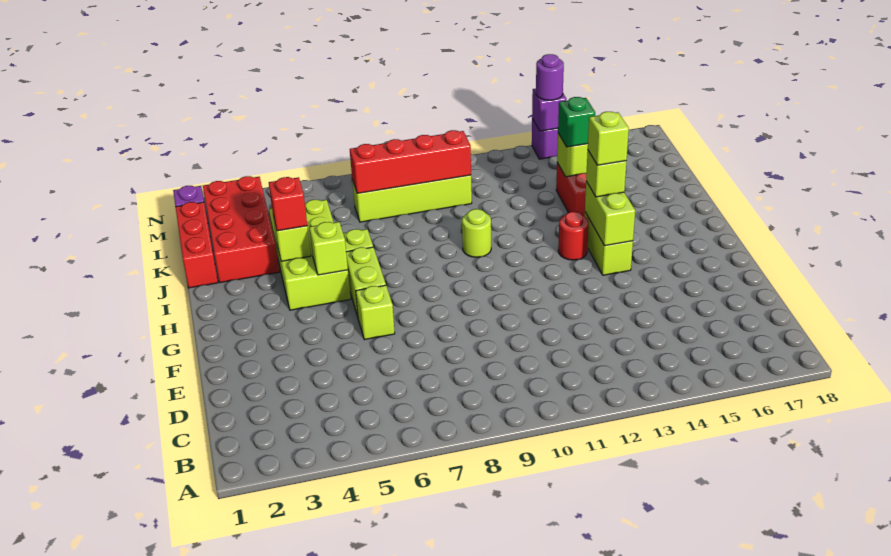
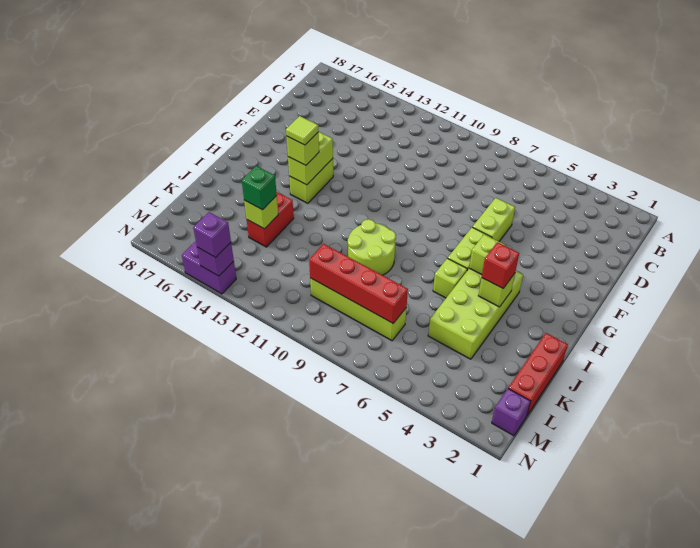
lime brick F6 level 1 -> lime brick E6:F6 level 1
red round brick H13 level 1 -> none
lime brick H14 level 4 -> lime tile H14 level 4
lime round brick I10 level 1 -> lime round brick I9:J10 level 1
red brick J2:M3 level 1 -> none
purple round brick N14 level 3 -> purple brick N14 level 3

